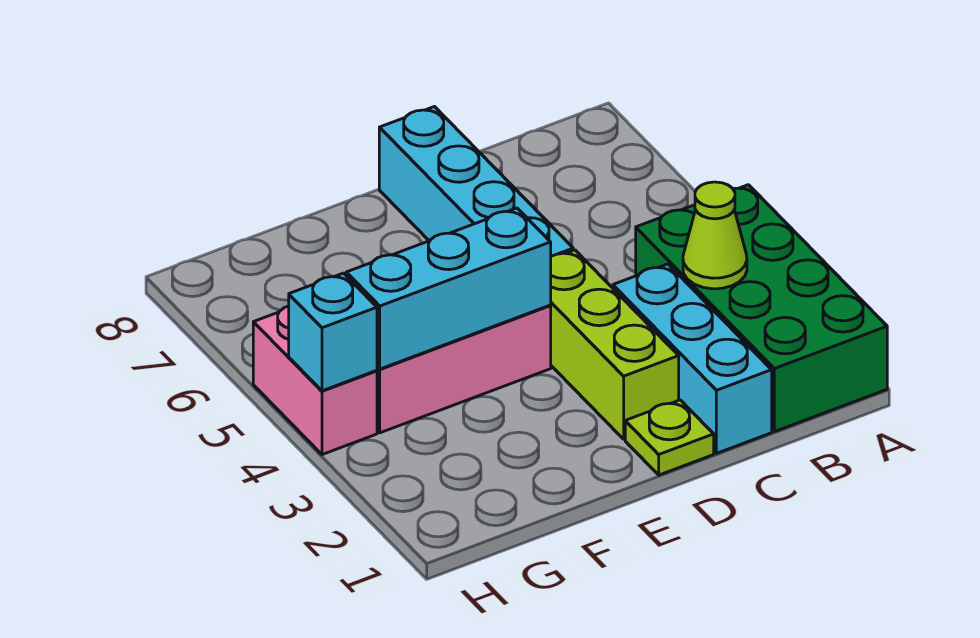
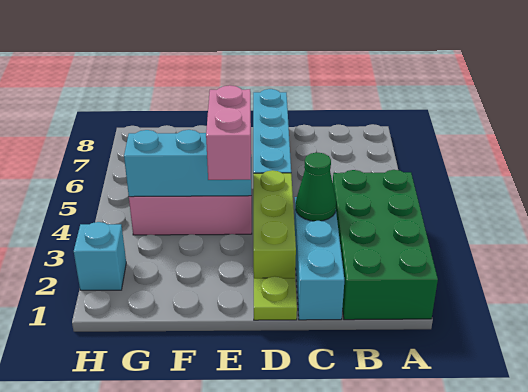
lime cone B3 level 2 -> none
none -> green cone C3 level 2
pink brick H4:H5 level 1 -> pink brick E3:E4 level 3
cyan brick H4 level 2 -> cyan brick H2 level 1

